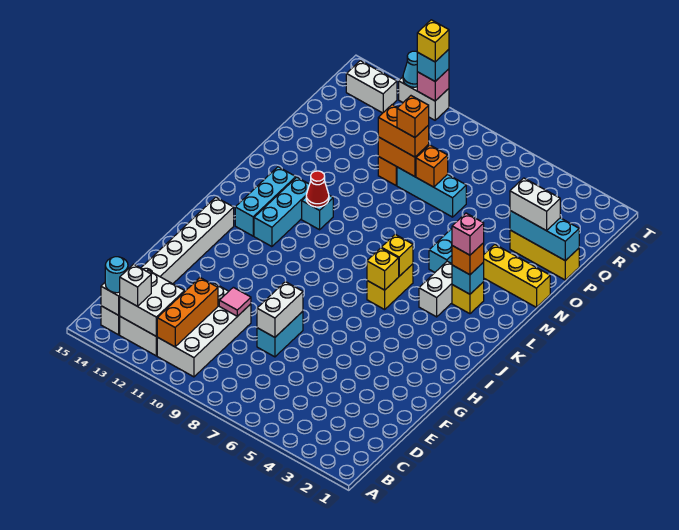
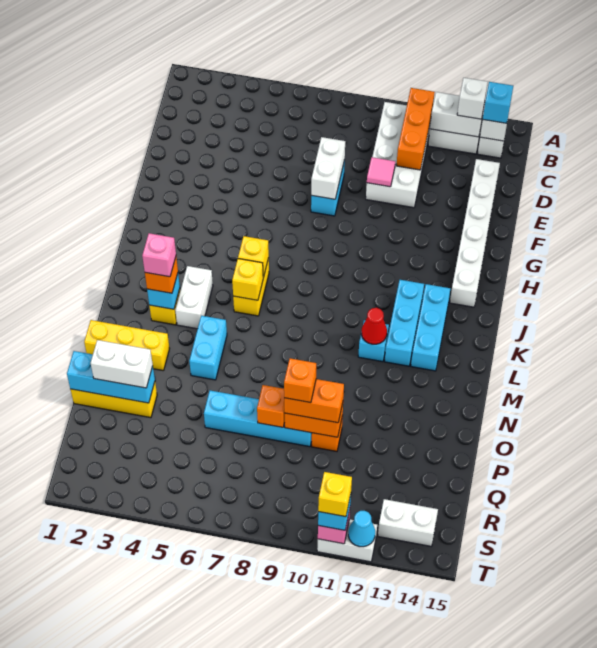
white brick B12:C13 level 2 -> white brick B12:B13 level 2
cyan round brick B14 level 3 -> cyan brick B14 level 3
cyan brick P7:P9 level 1 -> cyan brick P6:P9 level 1

